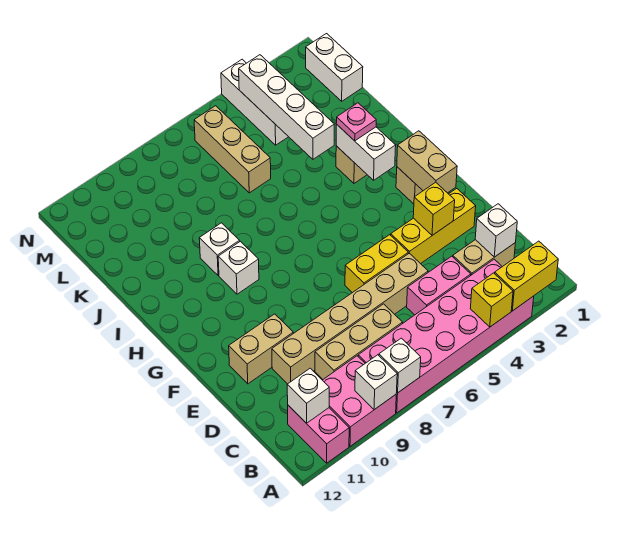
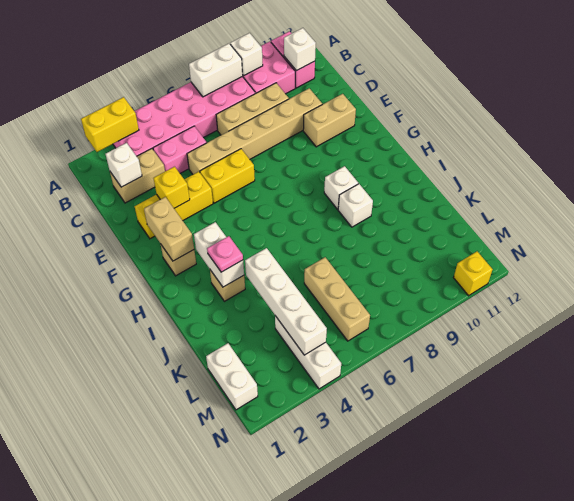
yellow brick A4 level 2 -> yellow brick N11 level 1
white brick A8 level 2 -> white brick A7:A8 level 2

